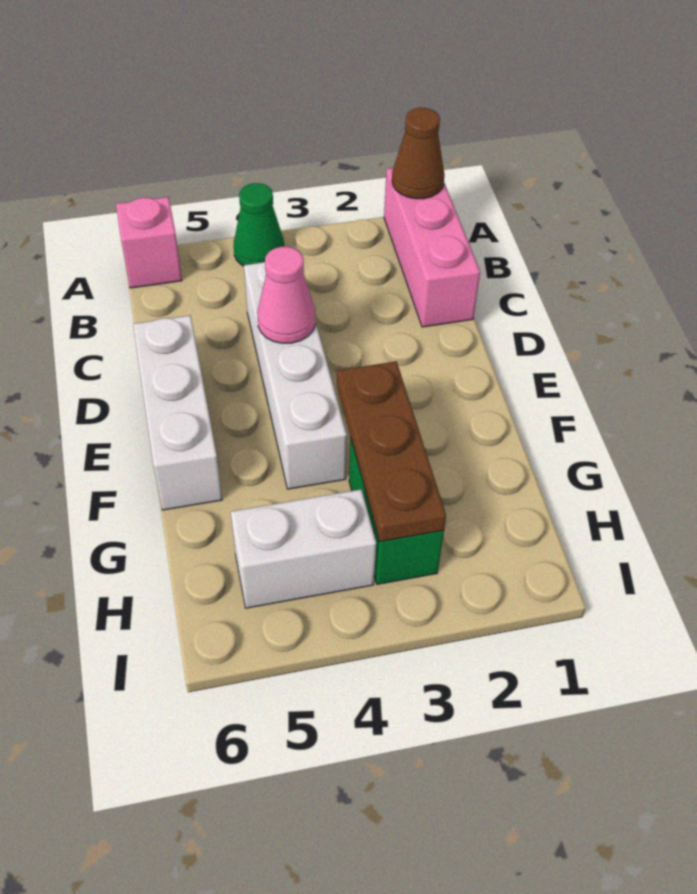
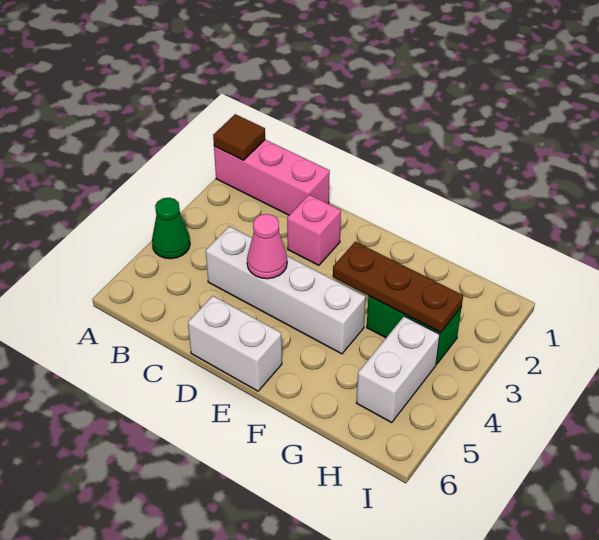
brown cone A1 level 2 -> brown tile A1 level 2
pink brick A6 level 1 -> pink brick D2 level 1
white brick D6:F6 level 1 -> white brick D6:E6 level 1

